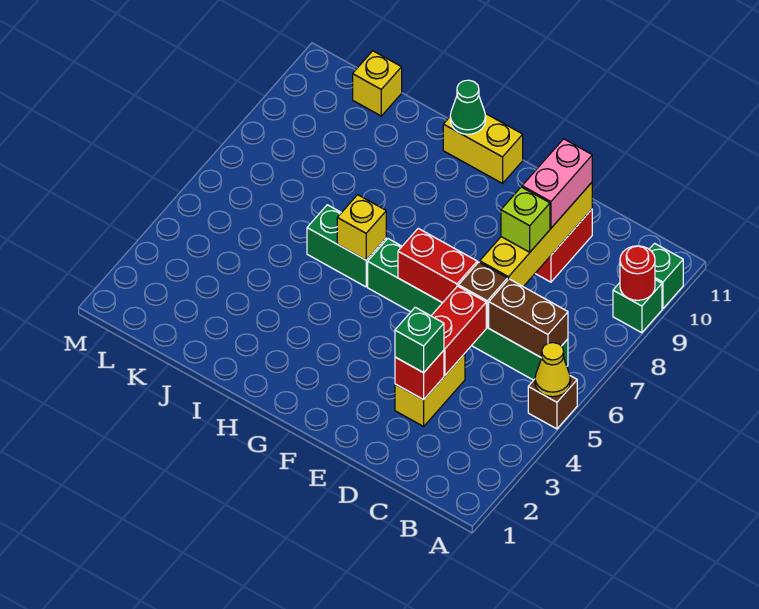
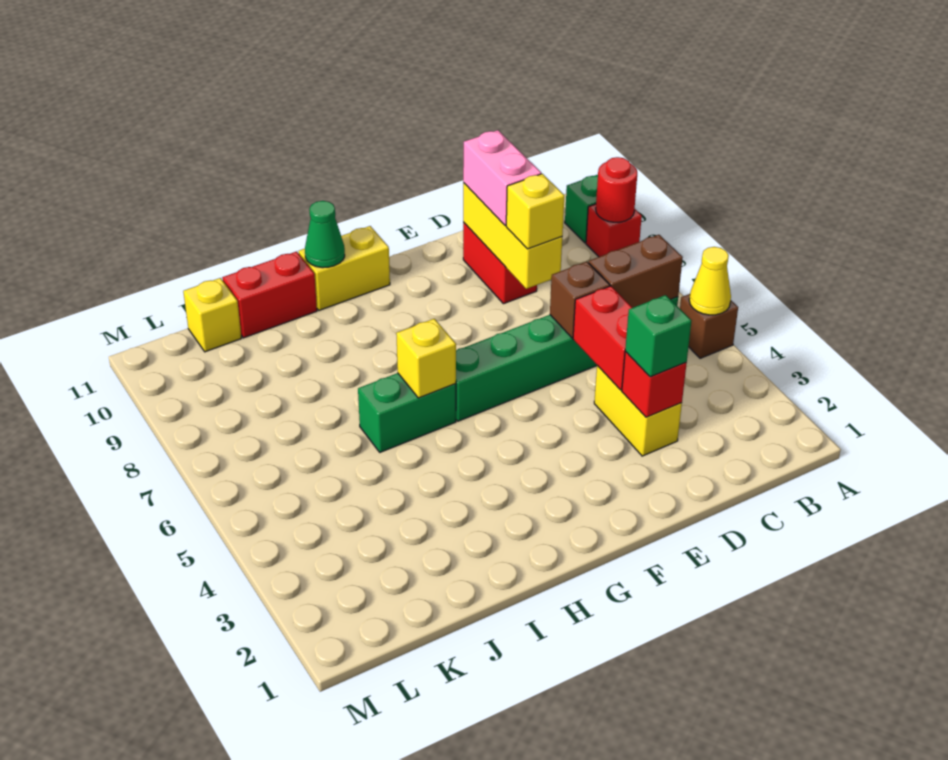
green brick A9 level 1 -> red brick A9 level 1
yellow brick D7:D10 level 2 -> yellow brick D8:D10 level 2
lime brick D8 level 3 -> yellow brick D8 level 3
red brick E6:F6 level 2 -> red brick I11:J11 level 1

